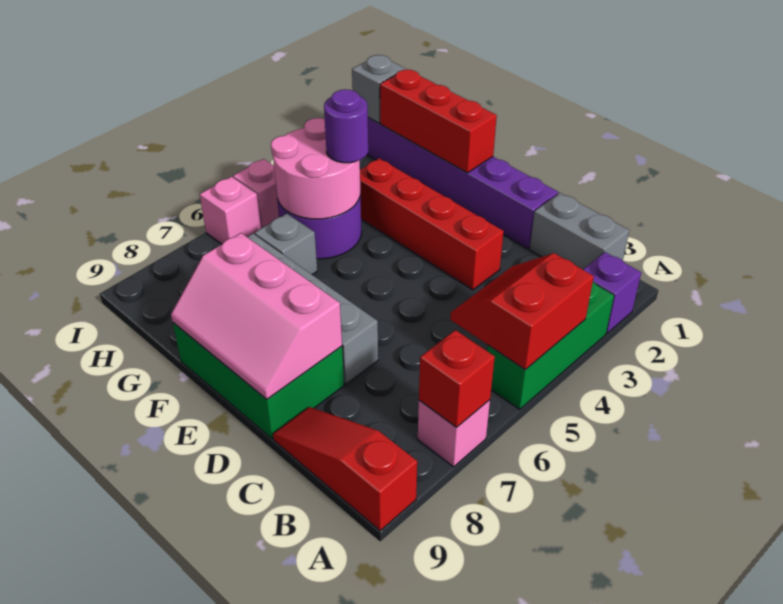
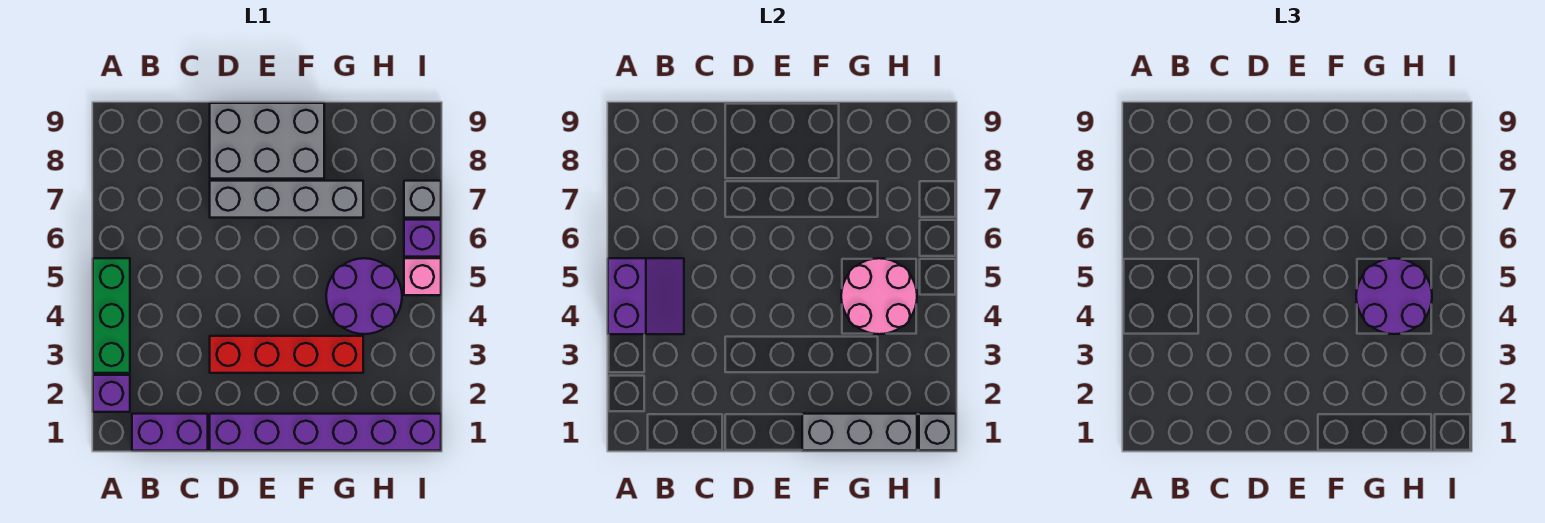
red slope A4:B5 level 2 top A -> purple slope A4:B5 level 2 top A
pink brick A7 level 1 -> none
red brick A7 level 2 -> none
red slope A9:C9 level 1 top A -> none
grey brick B1:C1 level 1 -> purple brick B1:C1 level 1
green brick D8:F9 level 1 -> grey brick D8:F9 level 1
pink slope D8:F9 level 2 top 8 -> none
red brick F1:H1 level 2 -> grey brick F1:H1 level 2
purple round brick G4 level 3 -> purple round brick G4:H5 level 3
grey brick G6 level 1 -> grey brick I7 level 1
pink brick I6 level 1 -> purple brick I6 level 1

